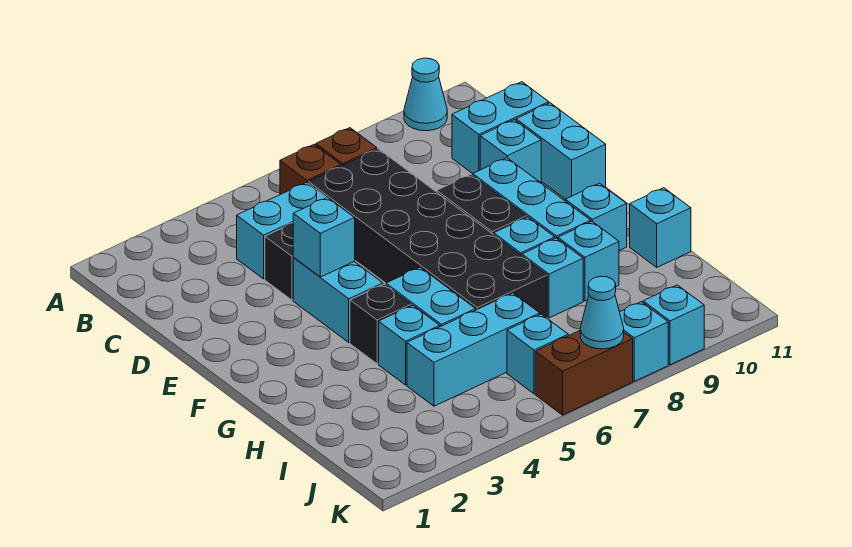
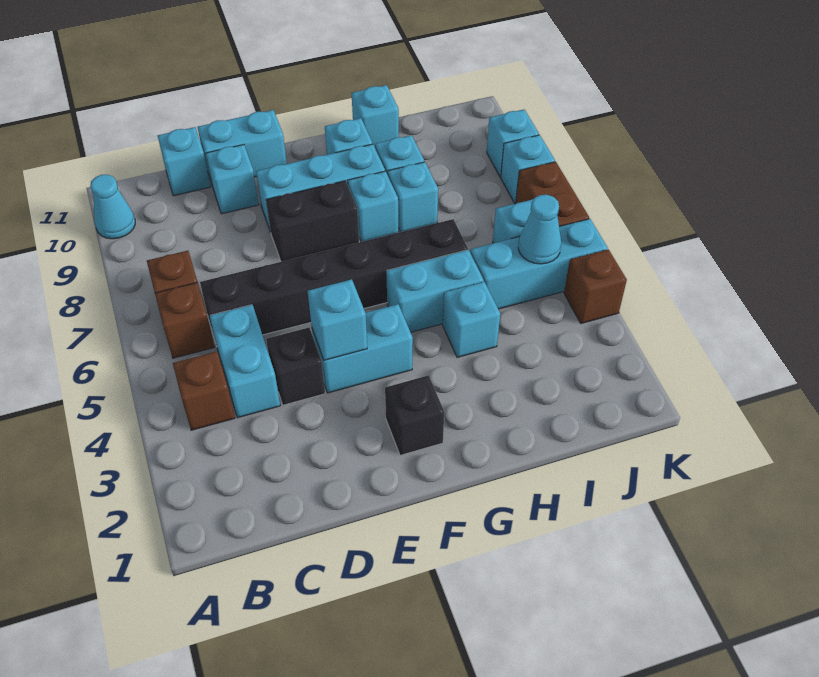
none -> brown brick B4 level 1
black brick C6:H7 level 1 -> black brick C6:H6 level 1
cyan brick C10:C11 level 1 -> cyan brick C11 level 1
black brick G4 level 1 -> black brick F2 level 1
cyan brick I4:I6 level 1 -> cyan brick I5:K5 level 1
none -> brown brick K4 level 1
cyan cone K7 level 2 -> cyan cone J5 level 2

